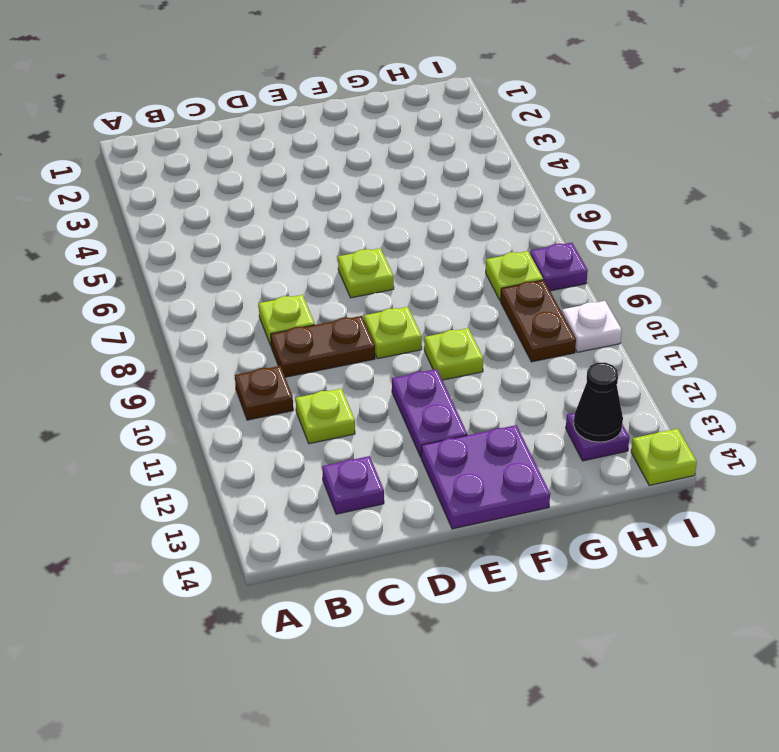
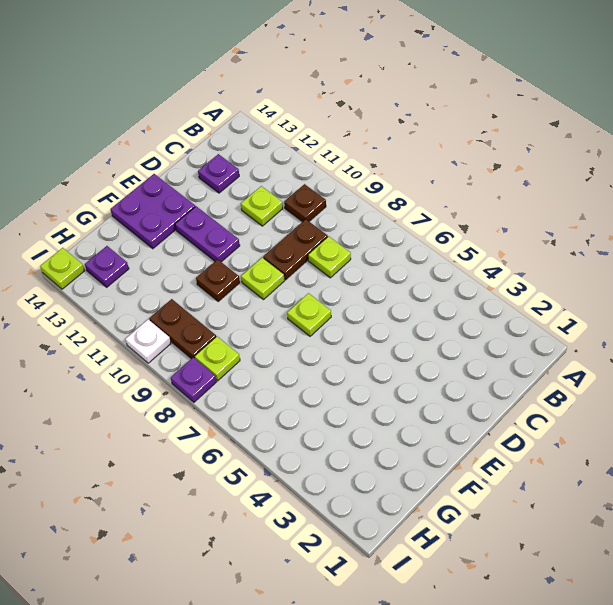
lime plate F10 level 1 -> brown plate F10 level 1
black cone H13 level 2 -> none

